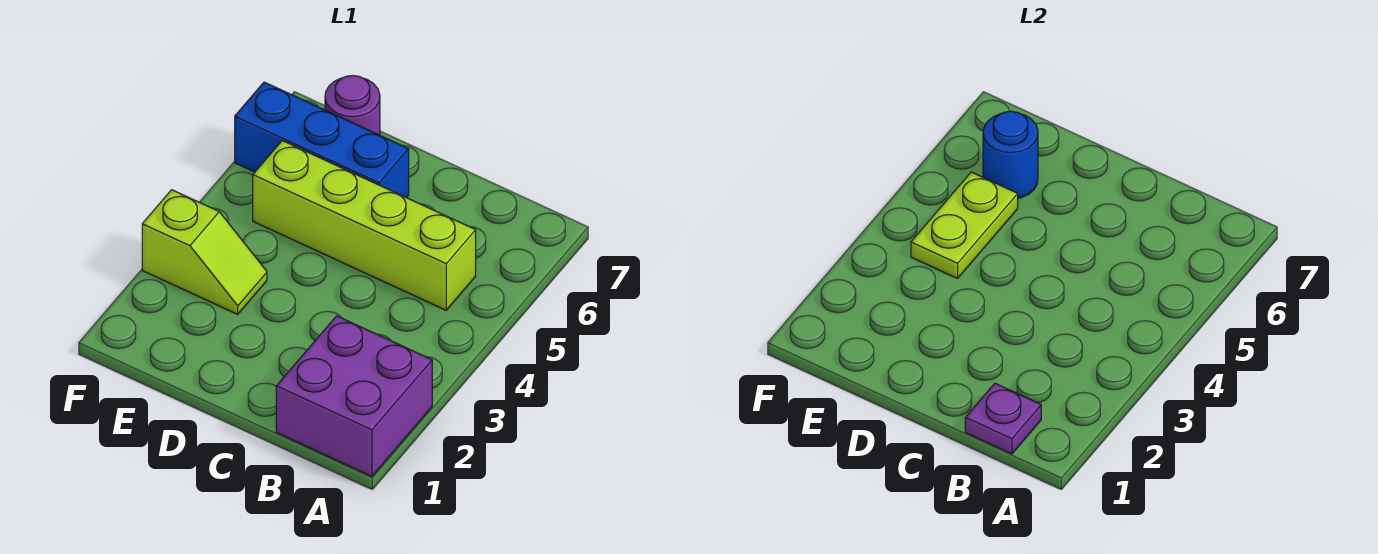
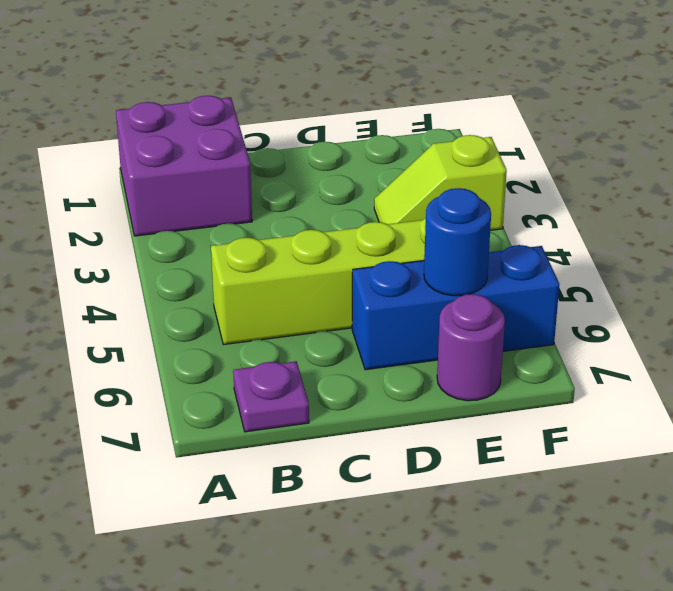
purple plate B1 level 2 -> purple plate B7 level 1
lime plate E4:E5 level 2 -> none

